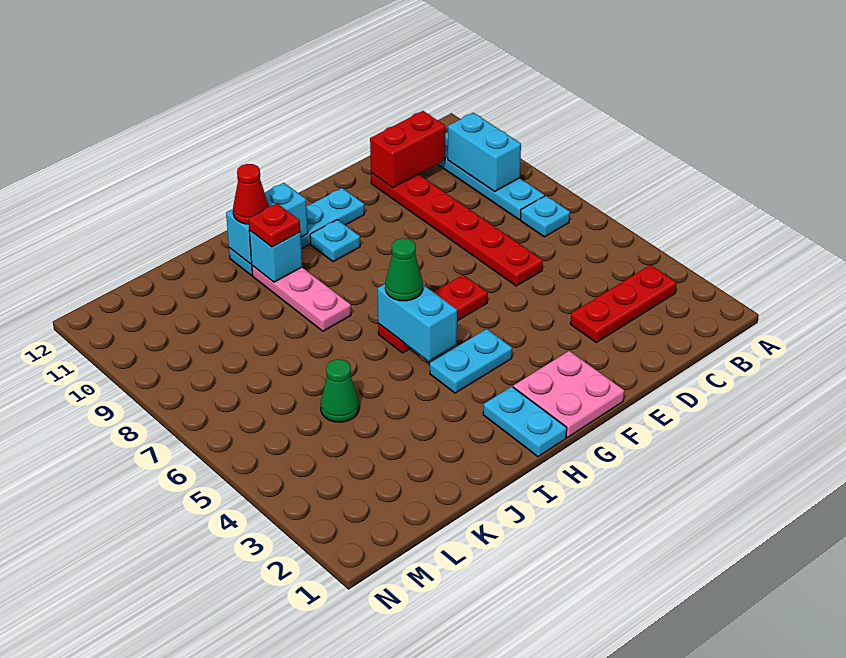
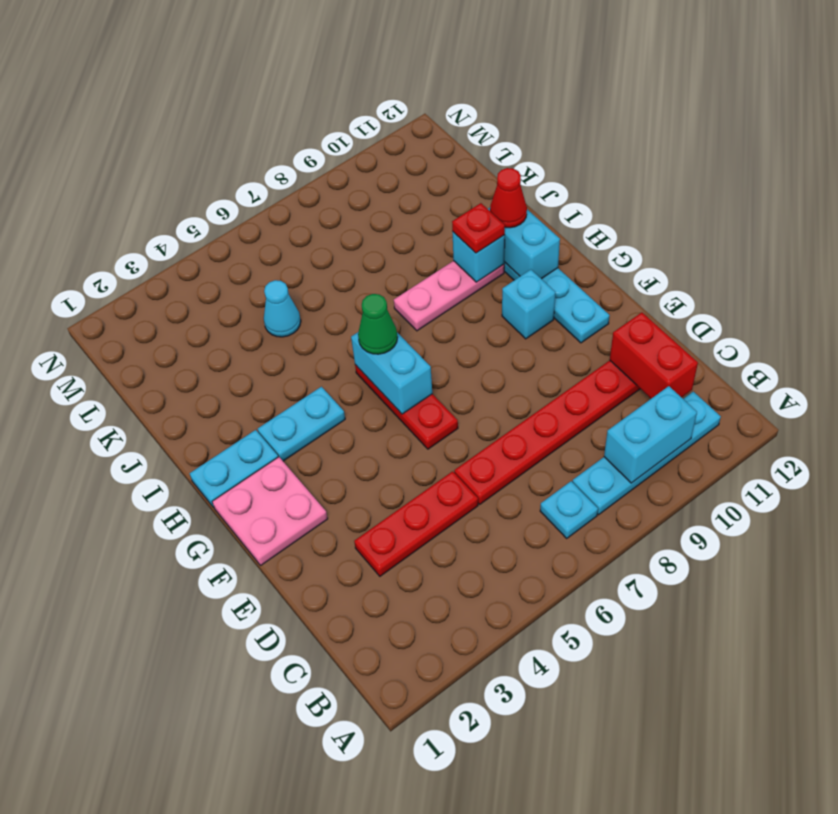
red plate B3:D3 level 1 -> red plate D3:D5 level 1
cyan plate G4:H4 level 1 -> cyan plate H3:H4 level 1
cyan plate G10 level 1 -> cyan brick G10 level 1
cyan brick H5:H6 level 2 -> cyan brick G6:H6 level 2
green cone K5 level 1 -> cyan cone K5 level 1

